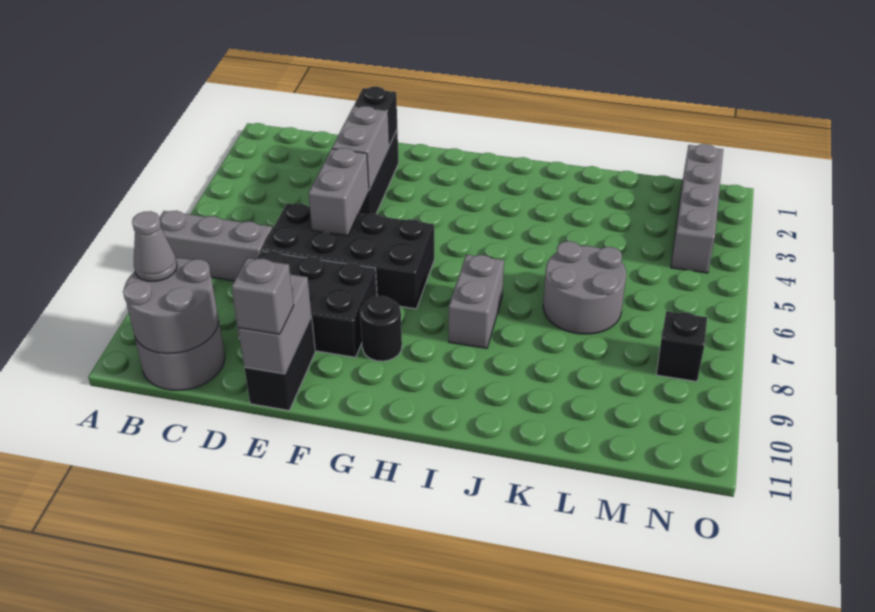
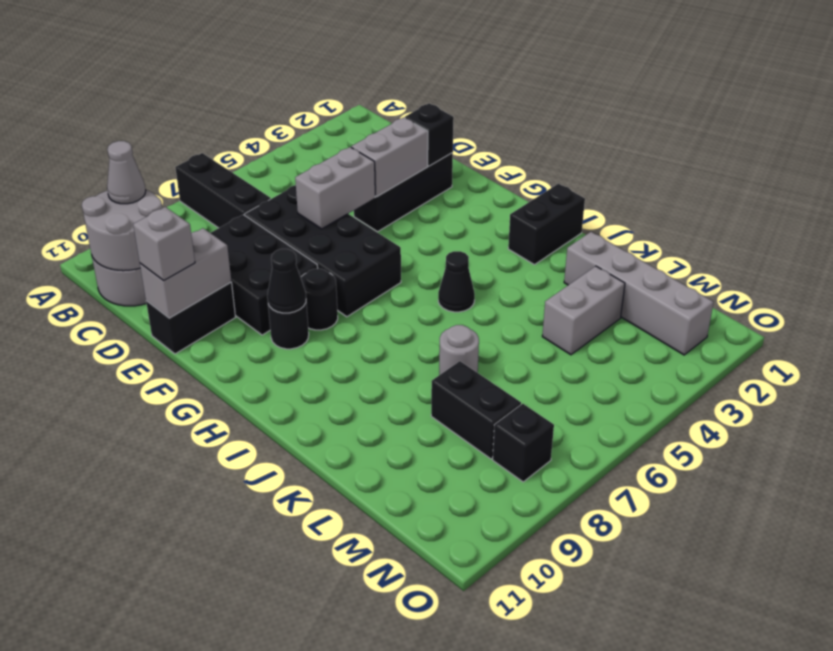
grey brick A7:C7 level 1 -> black brick A7:C7 level 1
none -> black round brick G8 level 1
none -> black cone G9 level 2
none -> black brick I1:I2 level 1
none -> black cone I5 level 1
grey brick I7:I8 level 1 -> grey brick L3:L4 level 1
grey round brick K6:L7 level 1 -> grey round brick K7 level 1
none -> black brick L8:M8 level 1
grey brick N1:N4 level 1 -> grey brick K2:N2 level 1

